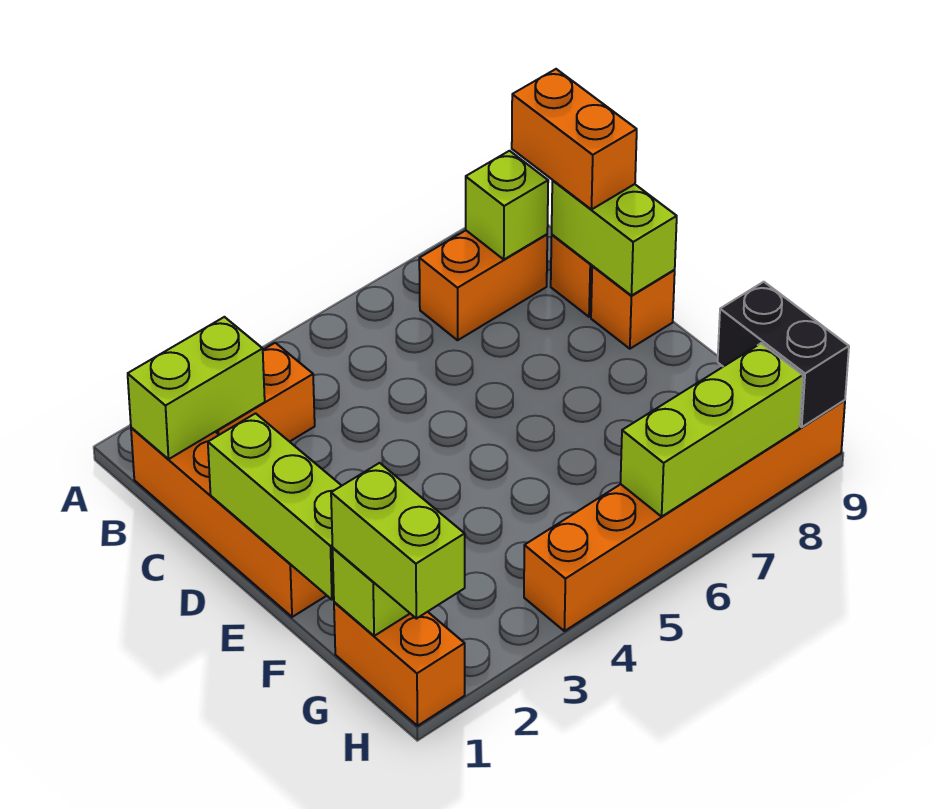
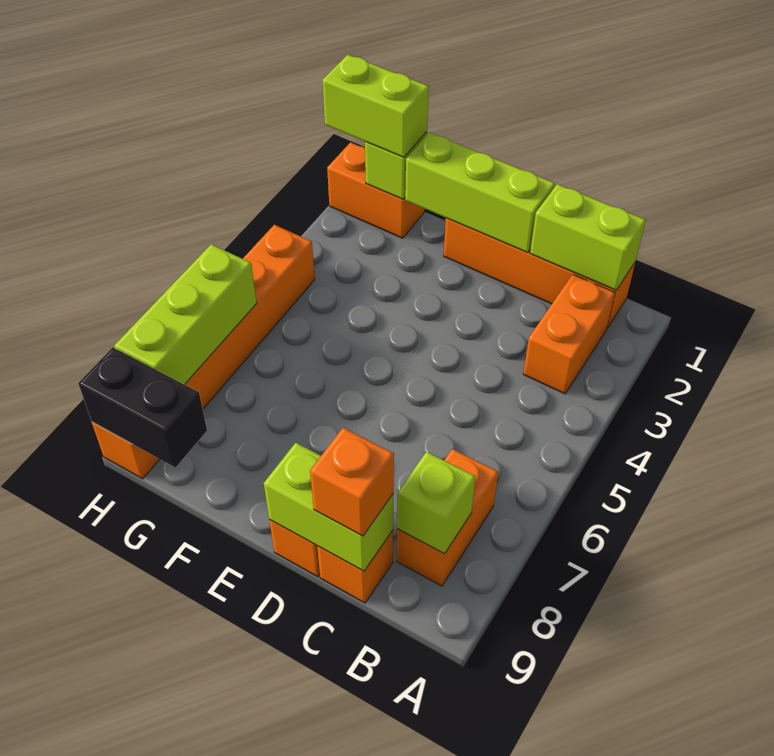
lime brick B1:B2 level 2 -> lime brick B1:C1 level 2
orange brick B9:C9 level 3 -> orange brick C9 level 3

